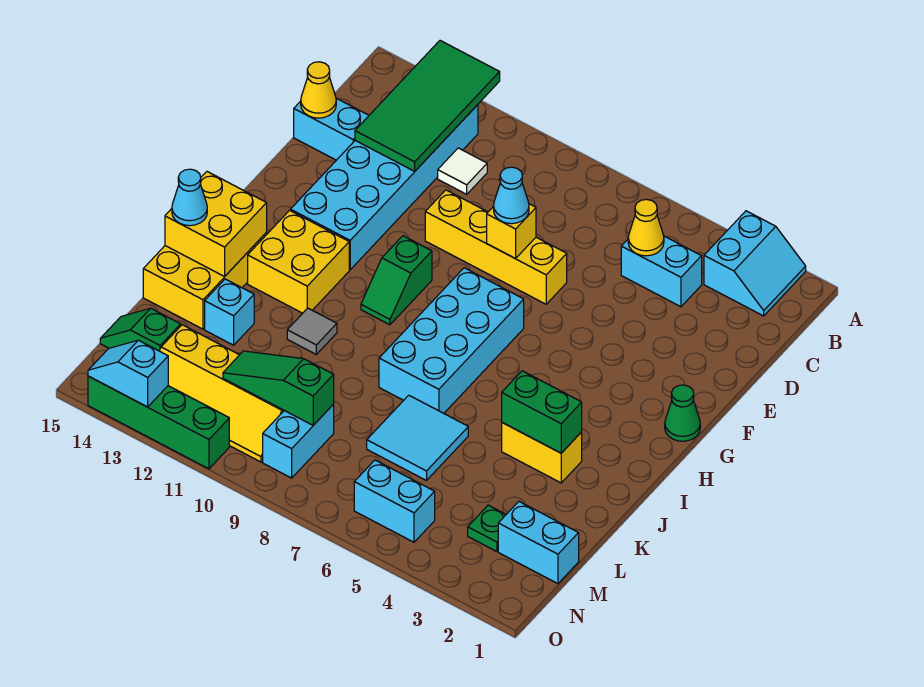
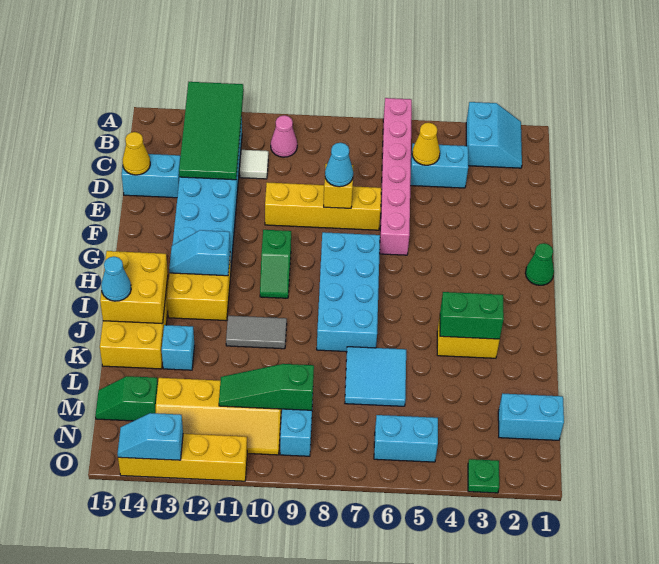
none -> pink brick A6:F6 level 1
none -> pink cone B10 level 1
none -> cyan slope H12:H13 level 2 top 12
grey tile J11 level 1 -> grey tile J10:J11 level 1
green plate M3 level 1 -> green plate O3 level 1
green brick O11:O14 level 1 -> yellow brick O11:O14 level 1

